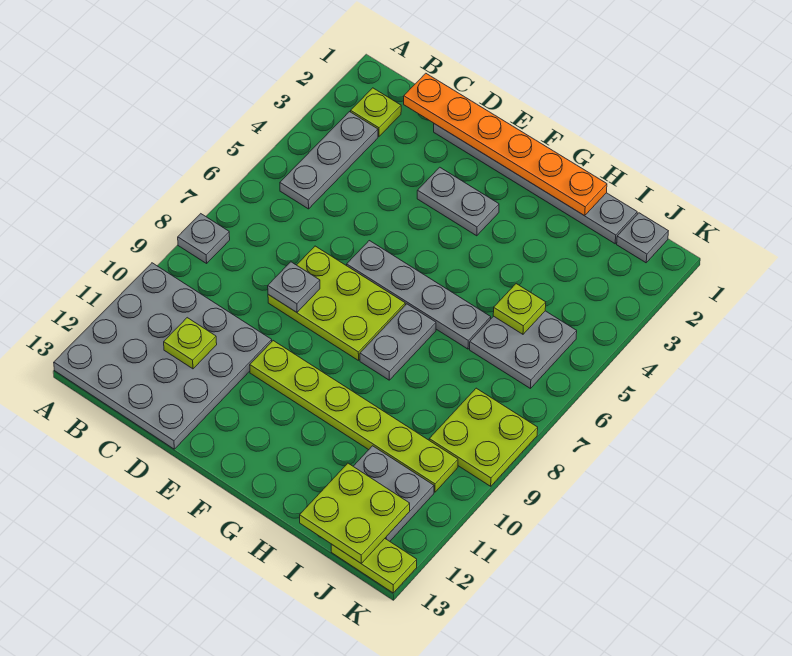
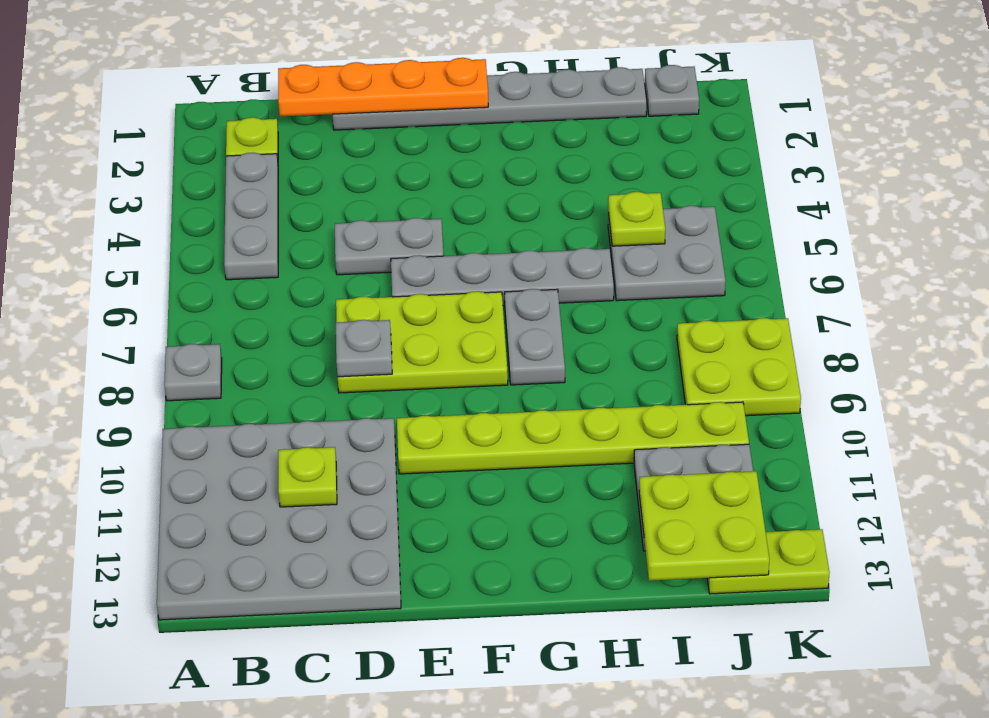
orange plate C1:H1 level 2 -> orange plate C1:F1 level 2
grey plate E3:F3 level 1 -> grey plate D5:E5 level 1

